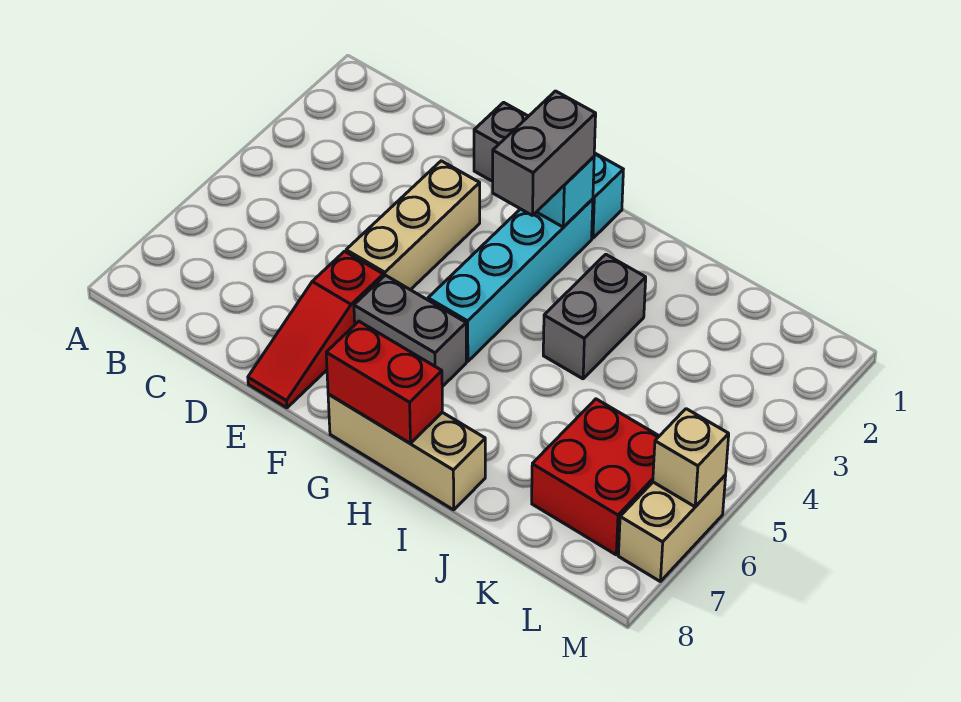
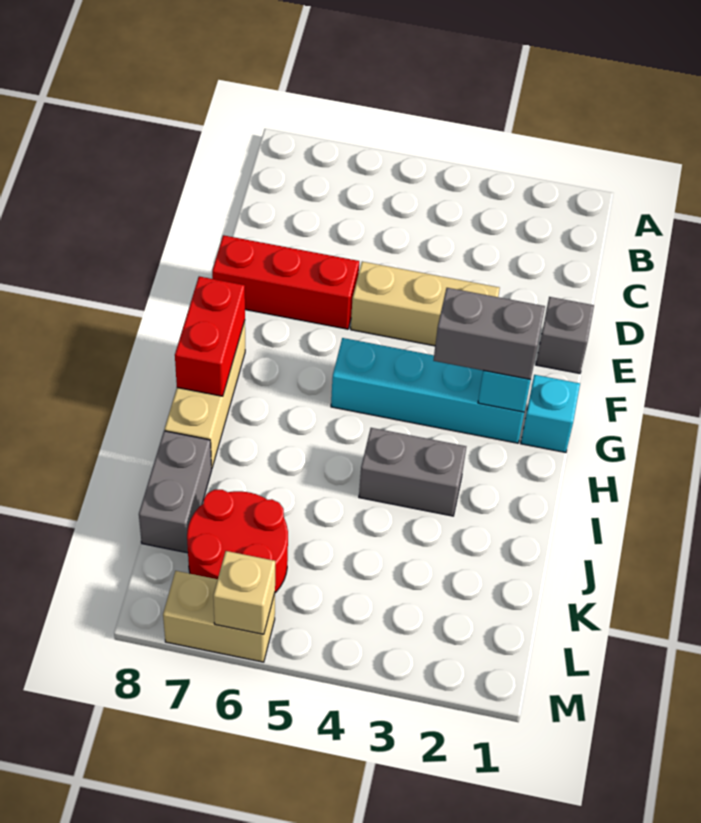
red slope E6:E8 level 1 top 6 -> red brick E6:E8 level 1
grey brick F6:G6 level 1 -> grey brick J8:K8 level 1
red brick K6:L7 level 1 -> red round brick K6:L7 level 1

